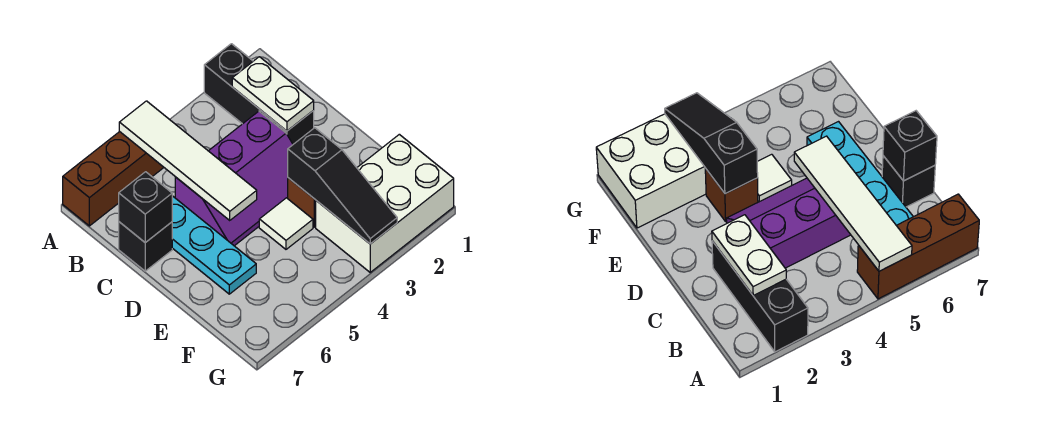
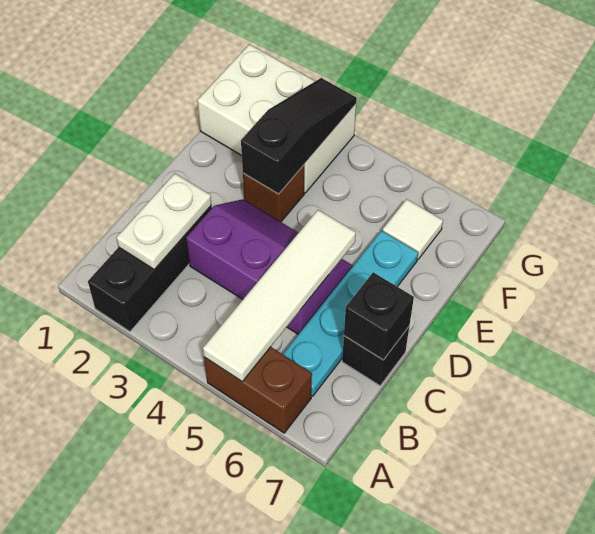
brown brick A5:A7 level 1 -> brown brick A5:A6 level 1
white tile E4 level 1 -> white tile F6 level 1

